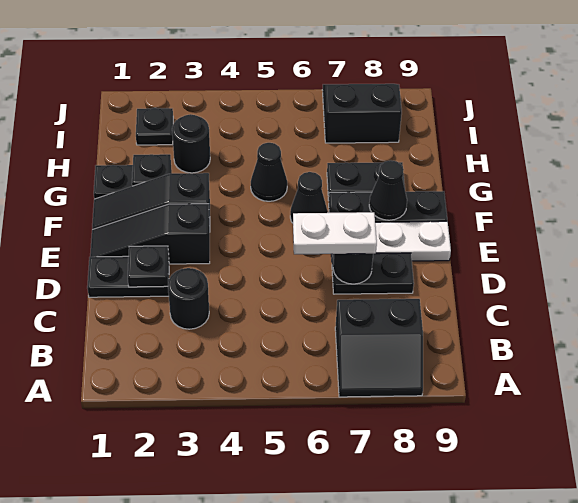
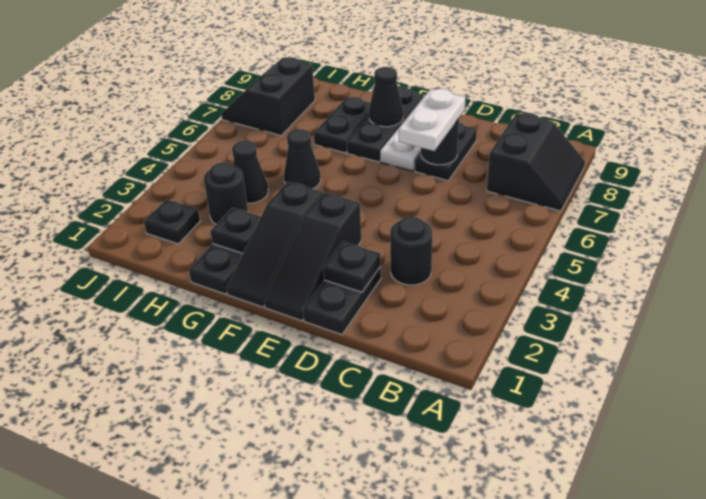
black cone F6 level 1 -> black cone H4 level 1

